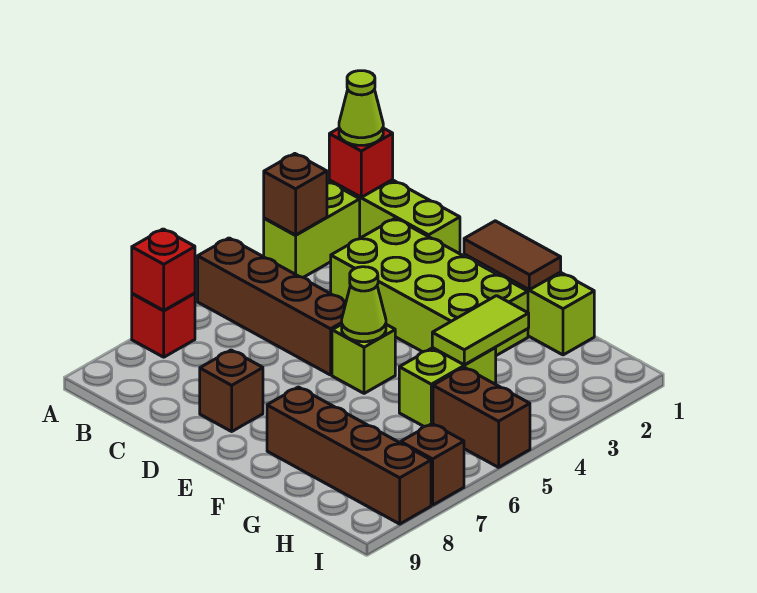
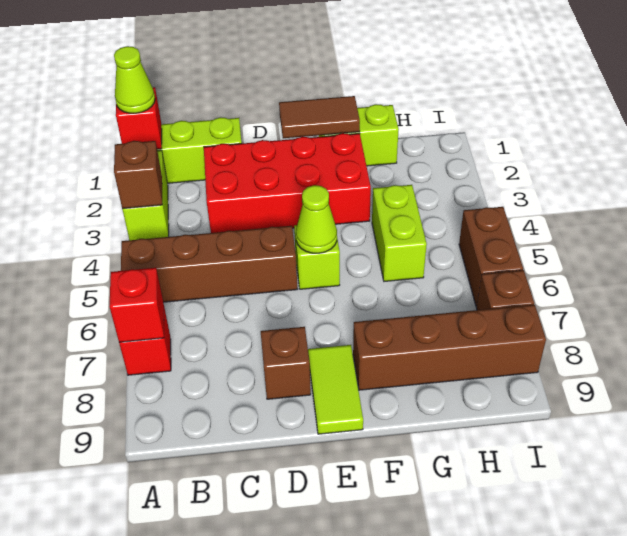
lime brick C2:F3 level 1 -> red brick C2:F3 level 1
lime tile G3:G4 level 2 -> lime tile E8:E9 level 1
brown brick H5:I5 level 1 -> brown brick I5:I6 level 1

